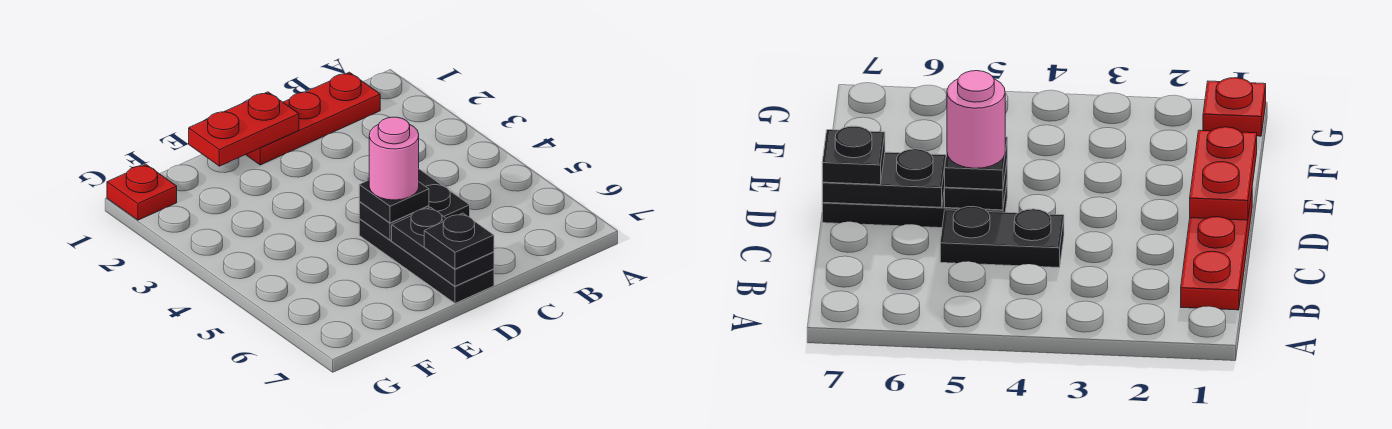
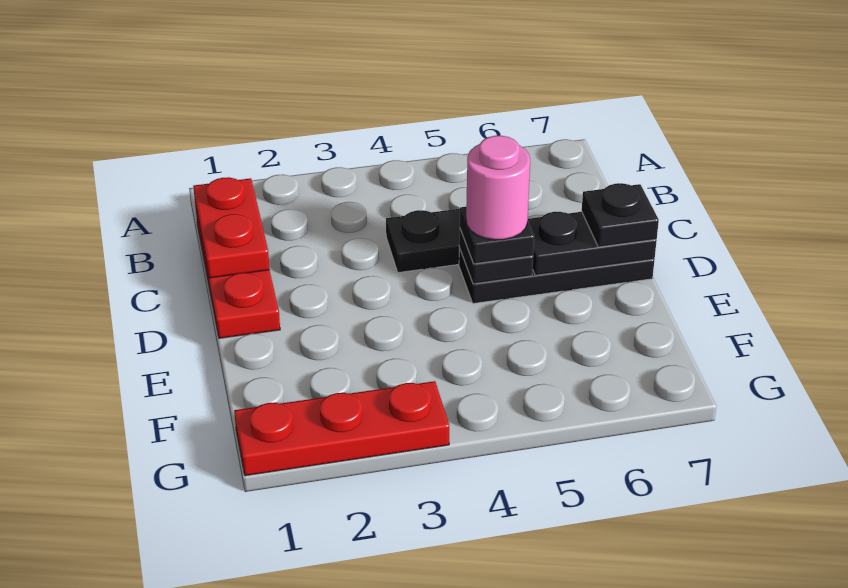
red plate D1:E1 level 2 -> red plate B1:C1 level 2
red plate G1 level 1 -> red plate G1:G3 level 1

